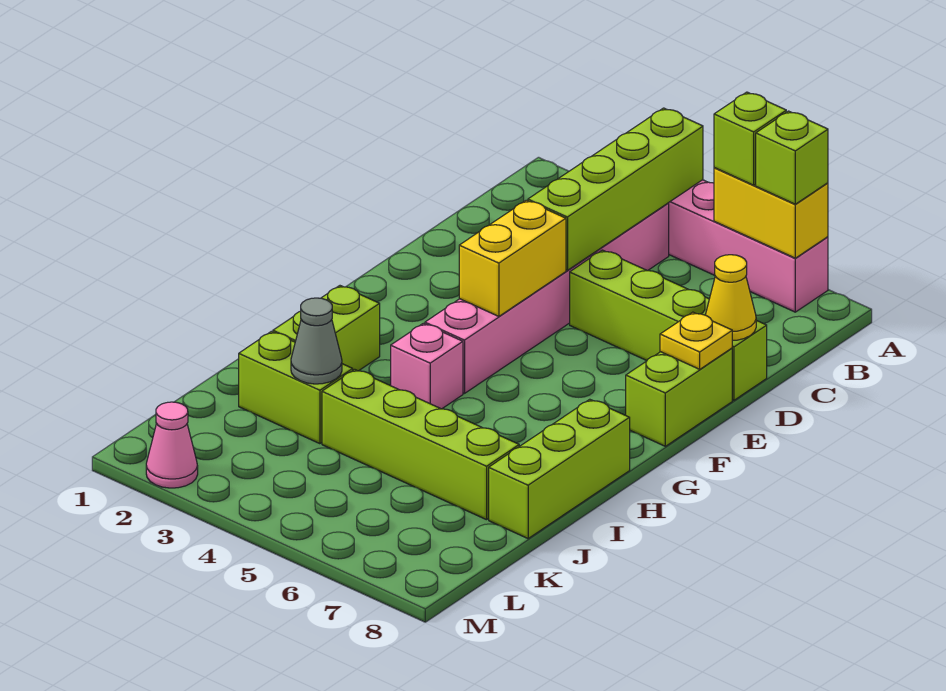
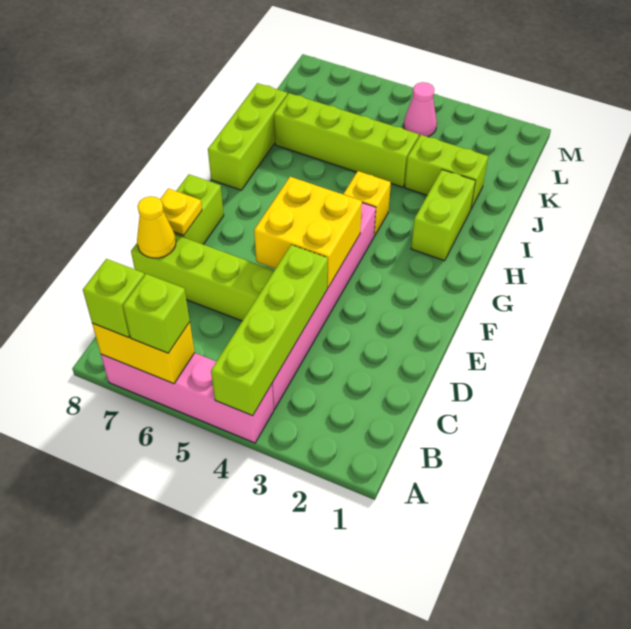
yellow brick E4:F4 level 2 -> yellow brick E4:F5 level 2
pink brick H4 level 1 -> yellow brick H4 level 1
grey cone J3 level 2 -> none
pink cone M2 level 1 -> pink cone L4 level 1

